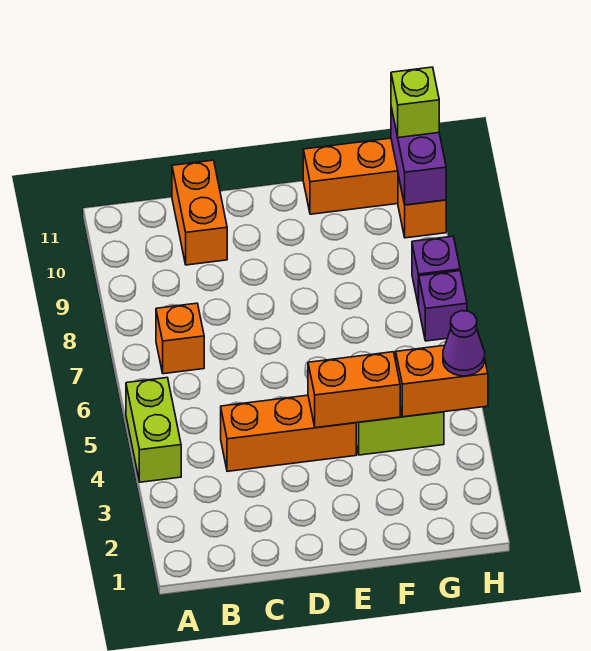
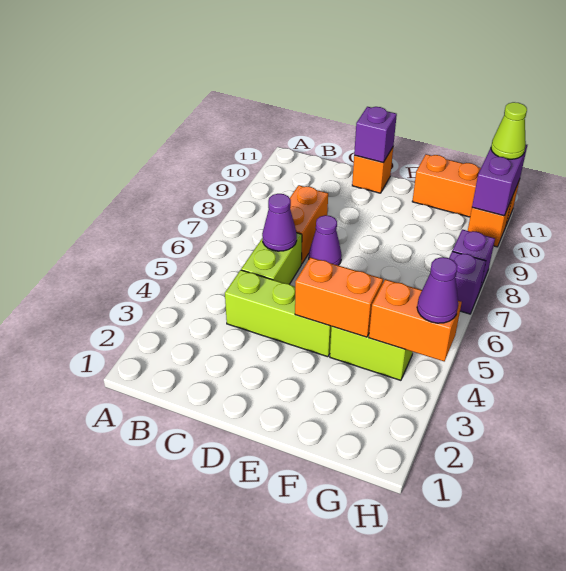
lime brick A4:A5 level 1 -> lime brick C5:C6 level 1
orange brick B7 level 1 -> orange brick D11 level 1
orange brick C4:E4 level 1 -> lime brick C4:E4 level 1
none -> purple cone C6 level 2
orange brick C10:C11 level 1 -> orange brick C7:C8 level 1
none -> purple cone D7 level 1
none -> purple brick D11 level 2
lime brick H11 level 3 -> lime cone H11 level 3

